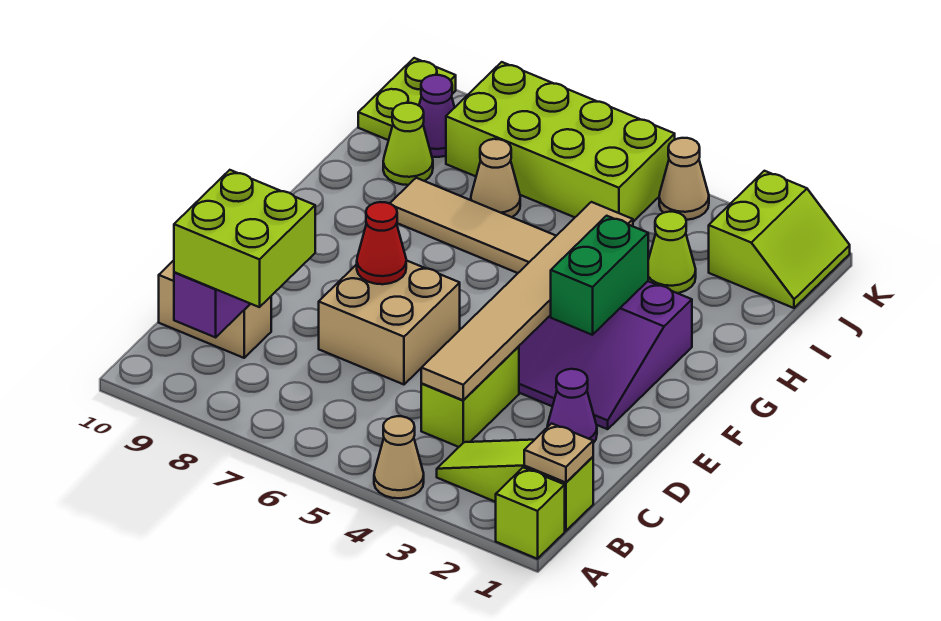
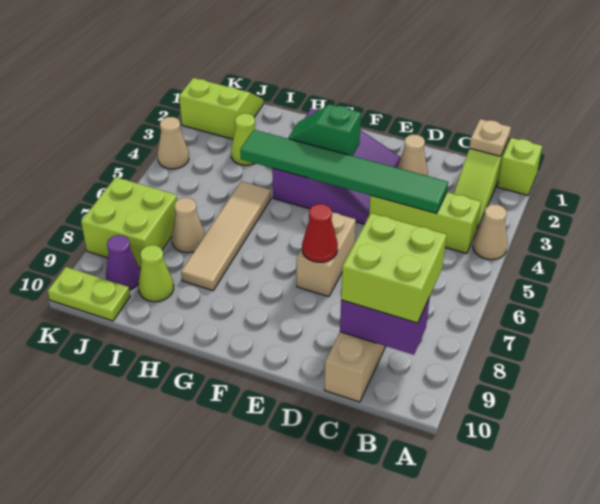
lime brick C4:D4 level 1 -> lime brick B4:D4 level 1
tan tile C4:H4 level 2 -> green tile C4:H4 level 2
purple cone D2 level 1 -> tan cone D2 level 1
tan brick D6:E7 level 1 -> tan brick E6:E7 level 1
green brick F3:G3 level 2 -> green slope F3:G3 level 2 top F
lime brick J5:K8 level 1 -> lime brick J7:K8 level 1

